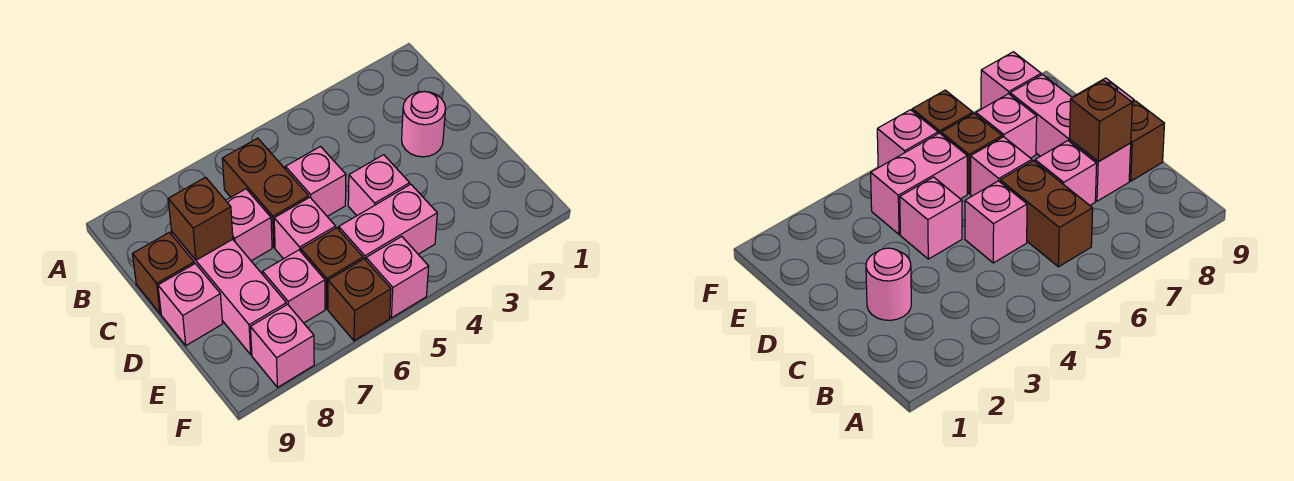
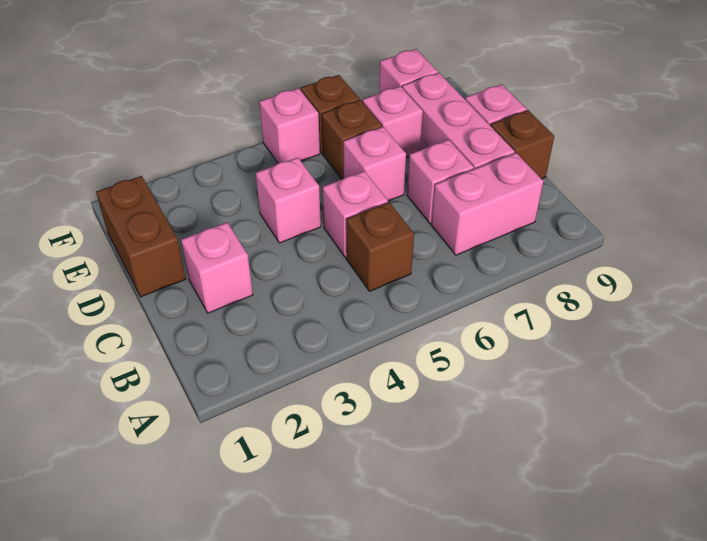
brown brick B6:C6 level 1 -> brown brick D1:E1 level 1
pink round brick C2 level 1 -> pink brick C2 level 1
brown brick C8 level 2 -> brown brick B5 level 1
pink brick E4:E5 level 1 -> pink brick B7:B8 level 1

